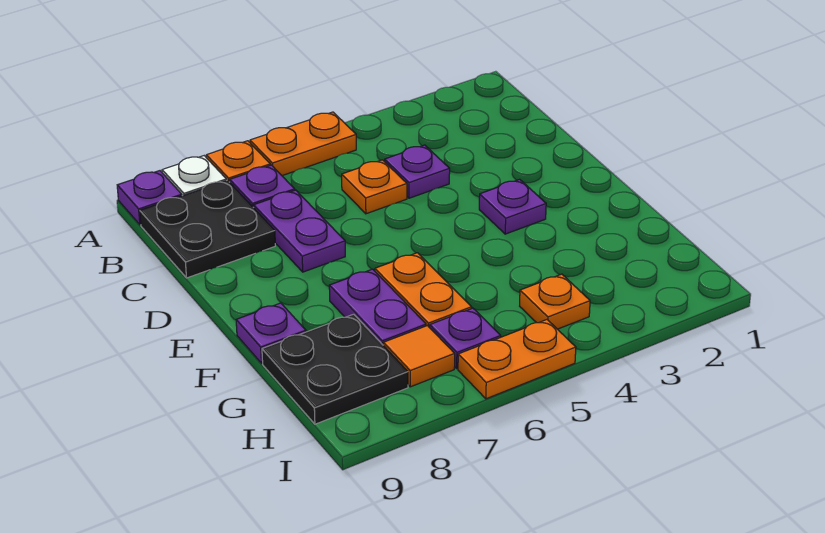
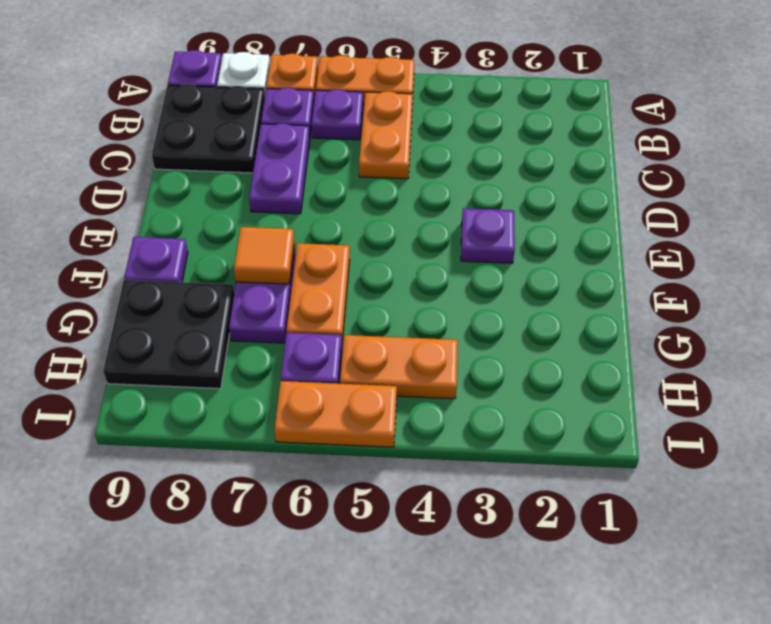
purple plate C4 level 1 -> purple plate B6 level 1
orange plate C5 level 1 -> orange plate B5:C5 level 1
orange plate H4 level 1 -> orange plate H4:H5 level 1
orange tile H7 level 1 -> orange tile F7 level 2

